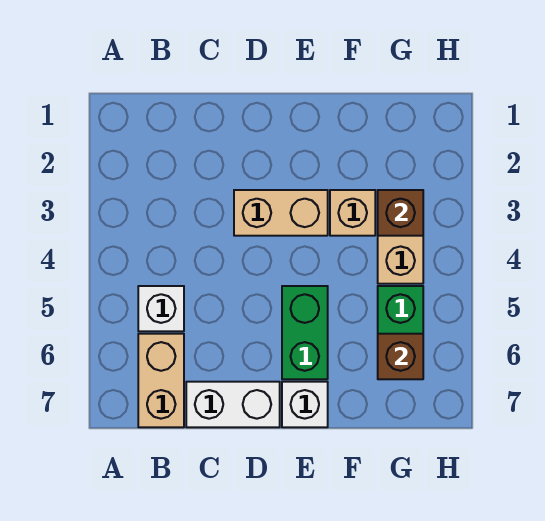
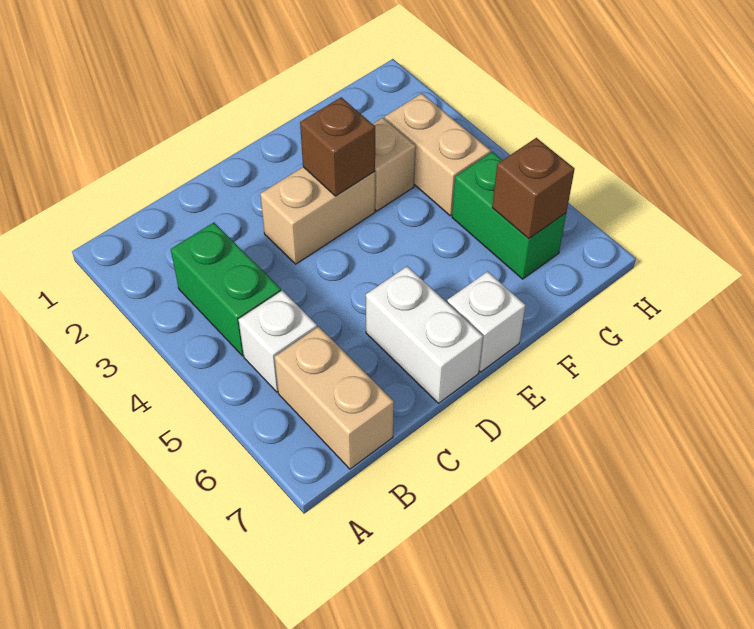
white brick C7:D7 level 1 -> white brick D6:D7 level 1
green brick E5:E6 level 1 -> green brick B3:B4 level 1
brown brick G3 level 2 -> brown brick E3 level 2

